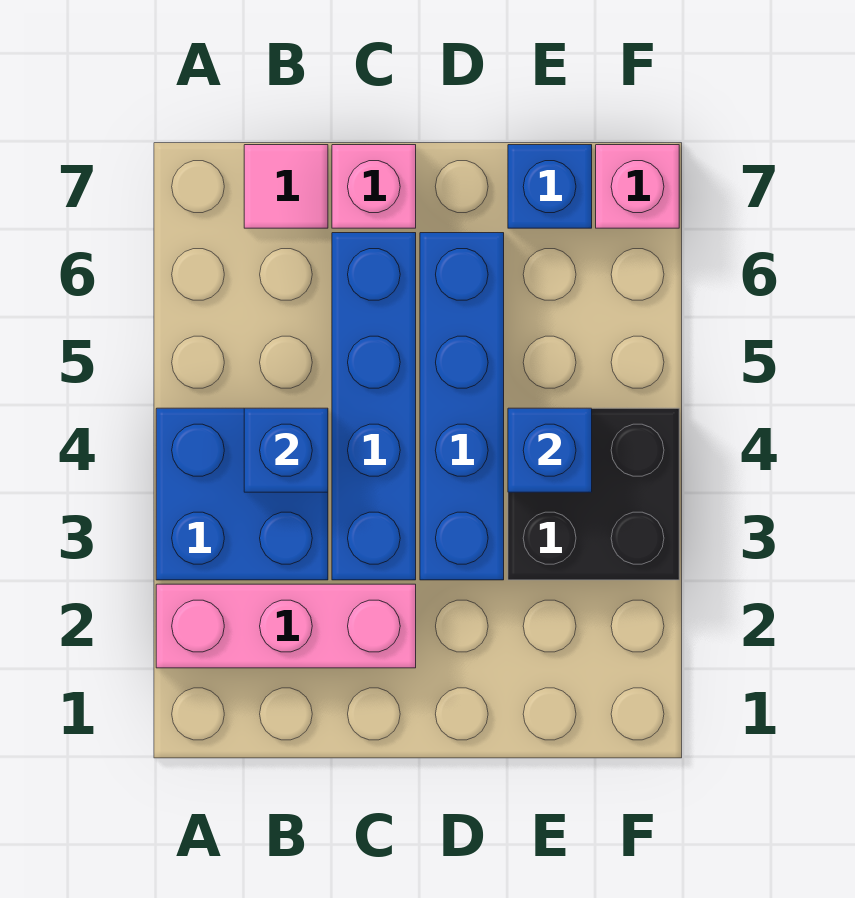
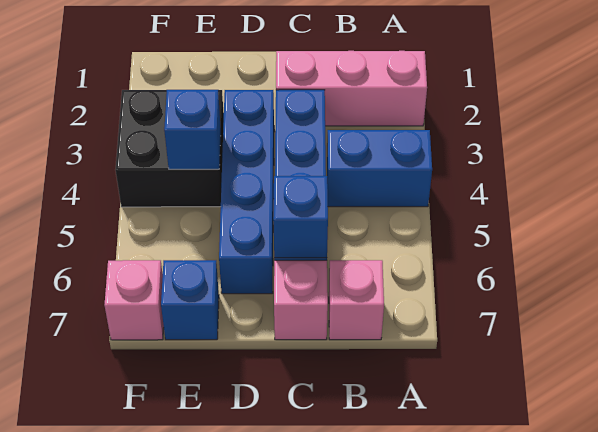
blue brick A3:B4 level 1 -> blue brick A4:B4 level 1
blue brick B4 level 2 -> blue brick C6 level 2
pink tile B7 level 1 -> pink brick B7 level 1

